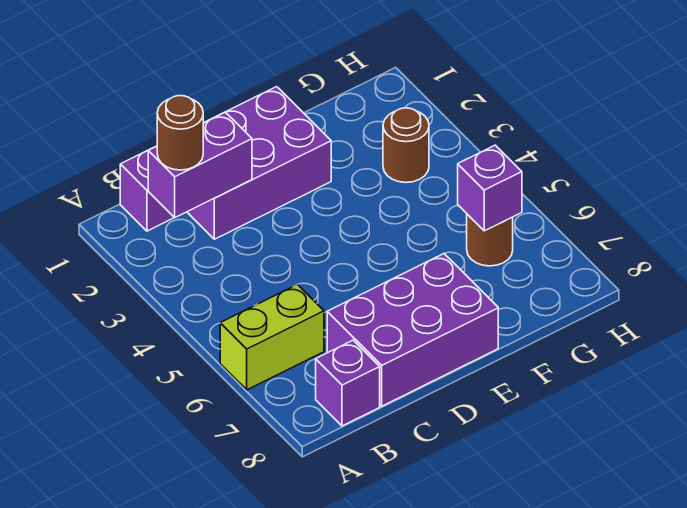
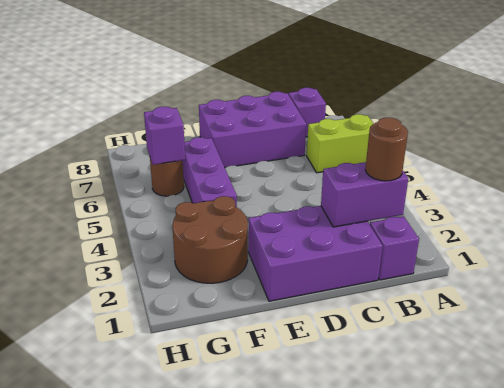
none -> purple brick F4:F6 level 1
brown round brick G3 level 1 -> brown round brick F2:G3 level 1

